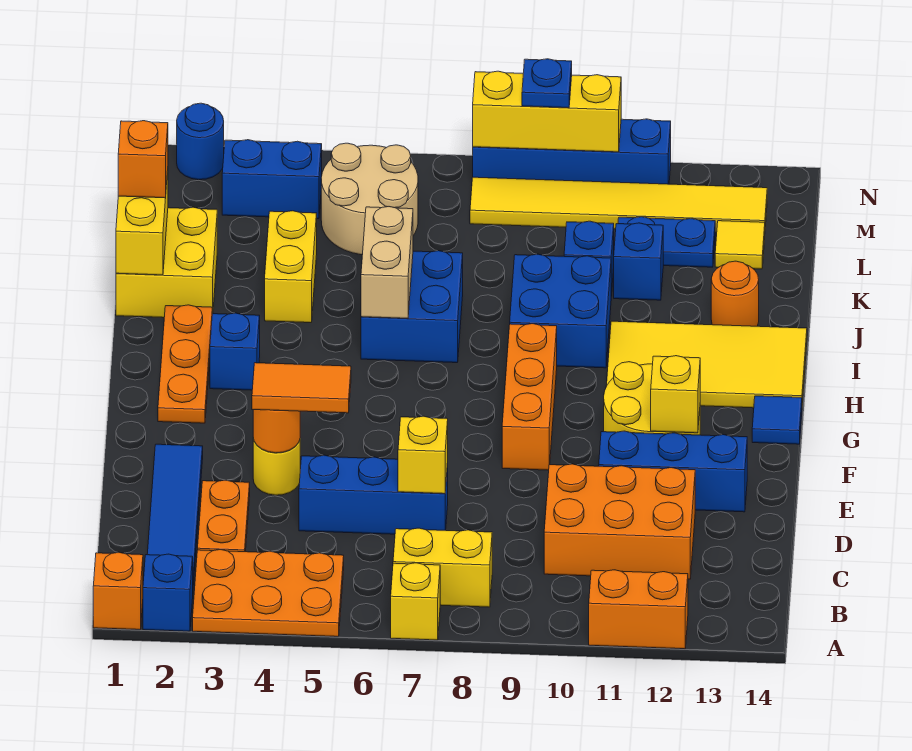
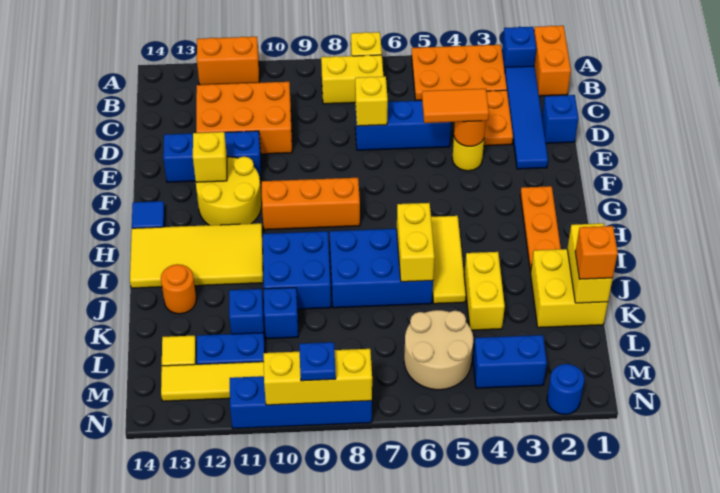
orange brick A1 level 1 -> orange brick A1:B1 level 1
orange brick F9:H9 level 1 -> orange brick G8:G10 level 1
blue brick H3 level 1 -> blue brick D1 level 1
none -> yellow tile H5:J5 level 1
blue brick I6:J7 level 1 -> blue brick I6:J8 level 1
tan brick I6:J6 level 2 -> yellow brick I6:J6 level 2

